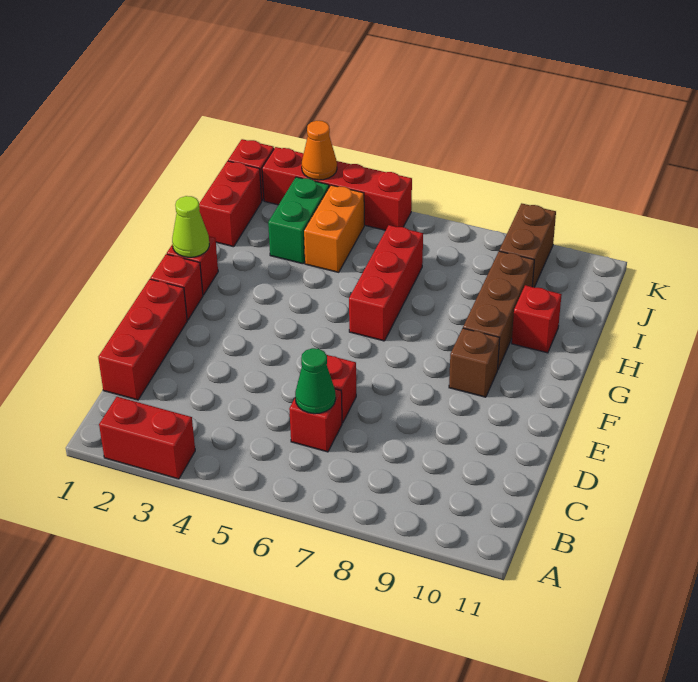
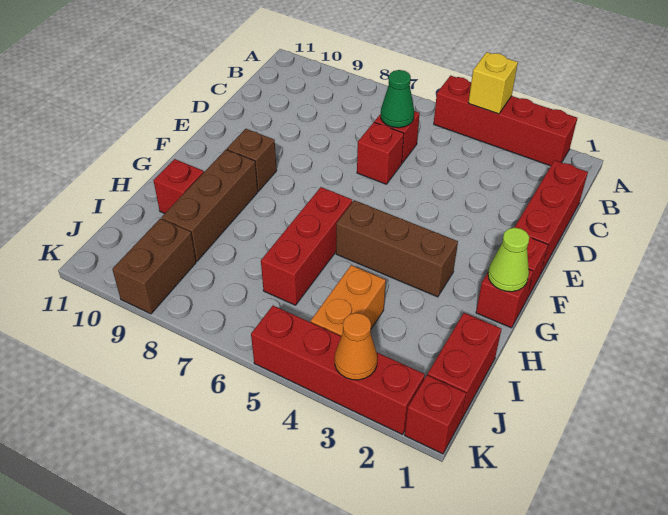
red brick A2:A3 level 1 -> red brick A2:A5 level 1
none -> yellow brick A4 level 2
none -> brown brick G3:G5 level 1
green brick I3:J3 level 1 -> none

